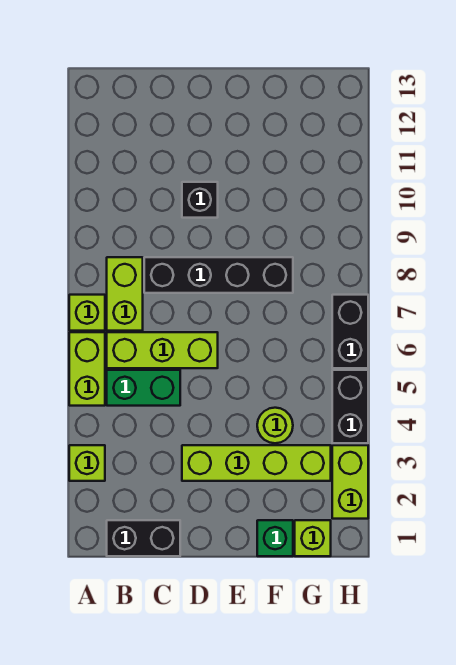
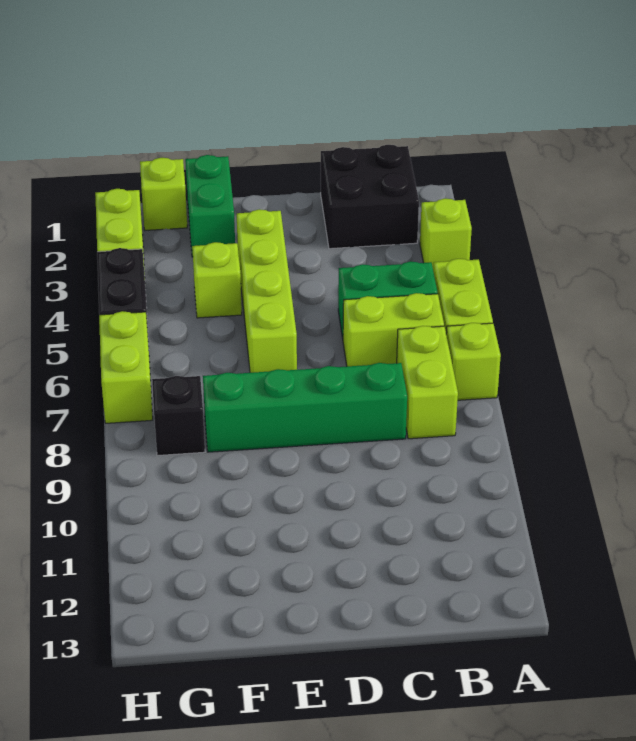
black brick B1:C1 level 1 -> black brick B1:C2 level 1
lime brick B6:D6 level 1 -> lime brick B6:C6 level 1
black brick C8:F8 level 1 -> green brick C8:F8 level 1
lime brick D3:G3 level 1 -> lime brick E3:E6 level 1
black brick D10 level 1 -> black brick G8 level 1
green brick F1 level 1 -> green brick F1:F2 level 1
lime round brick F4 level 1 -> lime brick F4 level 1
black brick H6:H7 level 1 -> lime brick H6:H7 level 1

